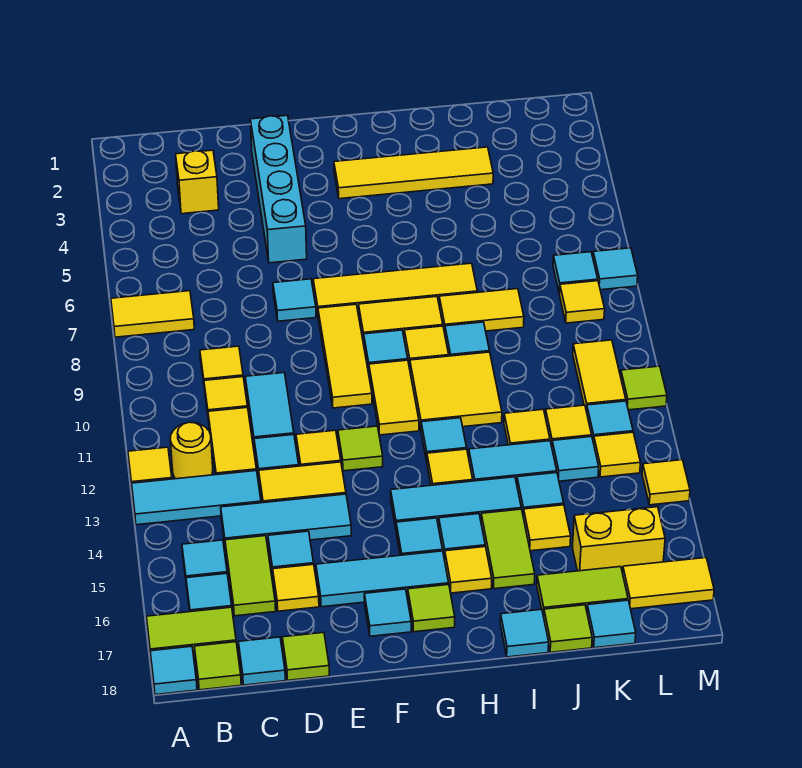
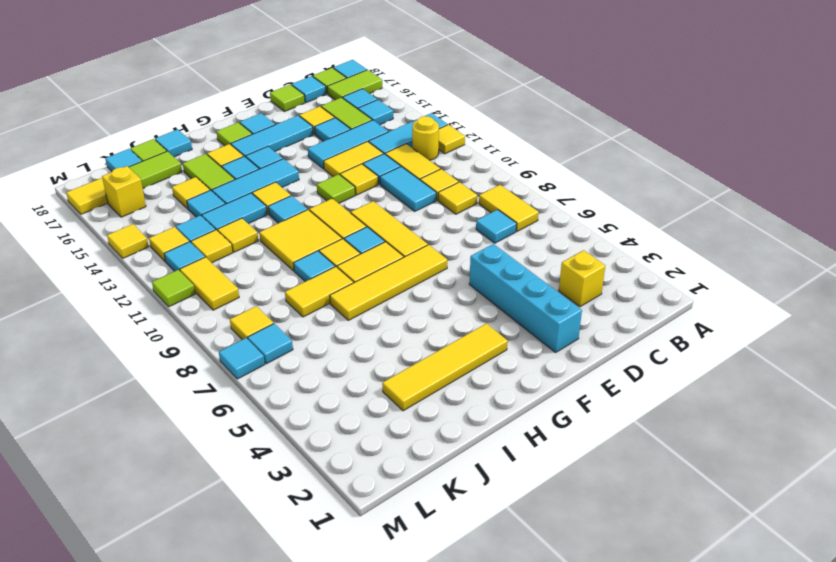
yellow tile A7:B7 level 1 -> yellow tile B7:B8 level 1
cyan tile E7 level 1 -> cyan tile C7 level 1
yellow brick K16:L16 level 1 -> yellow brick L16 level 1

